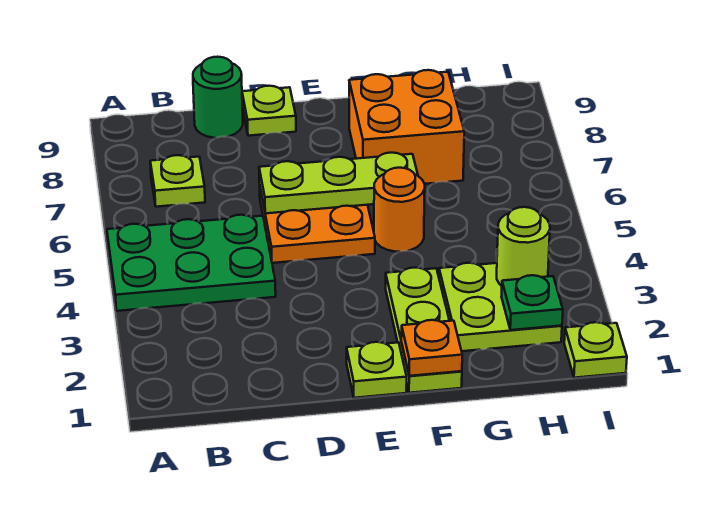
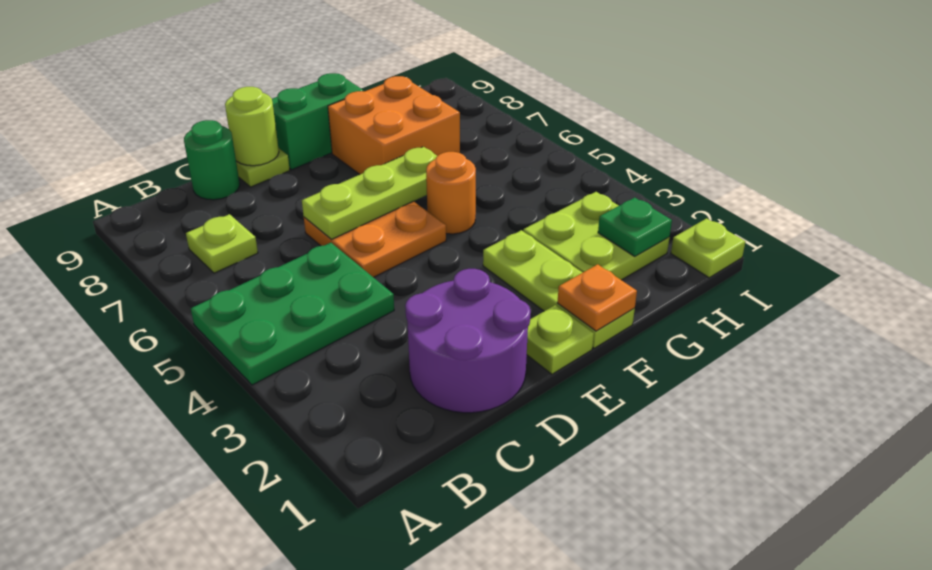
none -> purple round brick C1:D2 level 1
none -> green brick E9:F9 level 1
lime round brick H3 level 2 -> lime round brick D9 level 2

